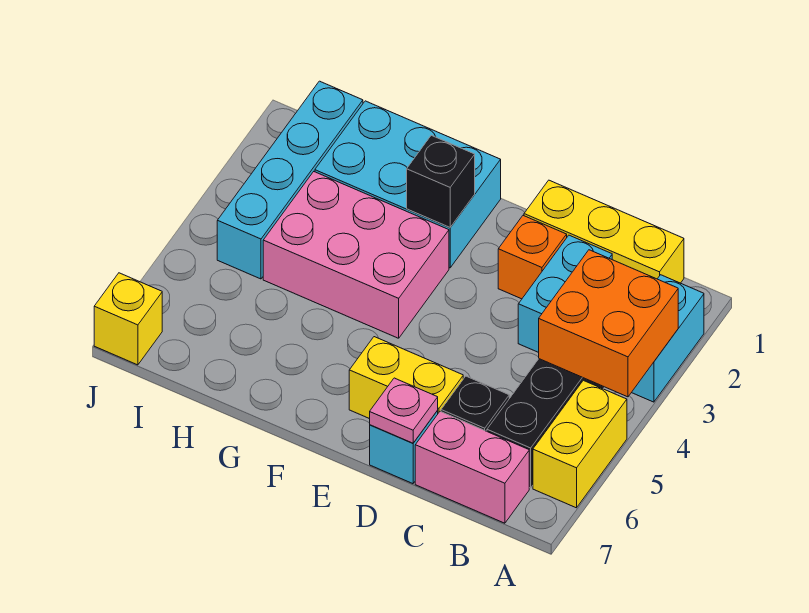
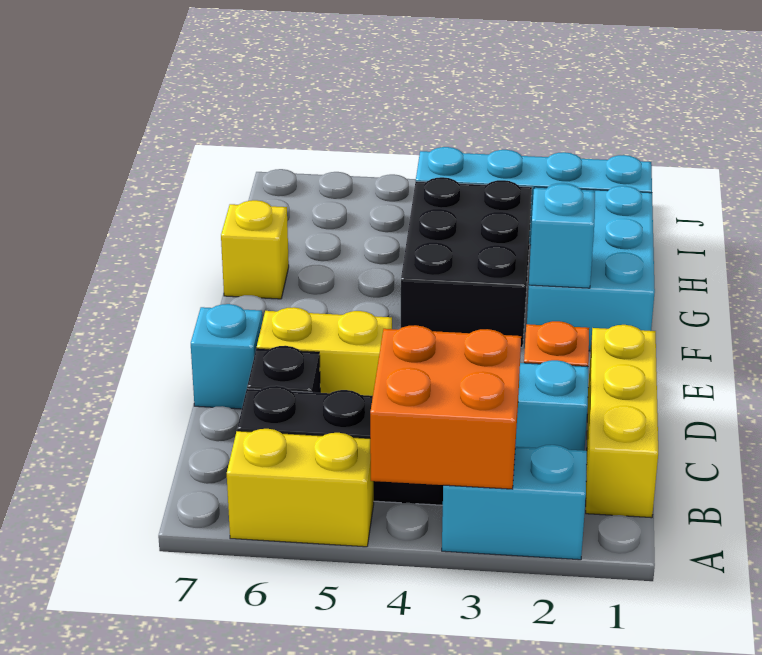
pink brick B7:C7 level 1 -> none
yellow brick D6:E6 level 1 -> yellow brick D5:D6 level 1
pink plate D7 level 2 -> none
black brick F2 level 2 -> cyan brick F2 level 2
pink brick F3:H4 level 1 -> black brick F3:H4 level 1
yellow brick J7 level 1 -> yellow brick G7 level 1

